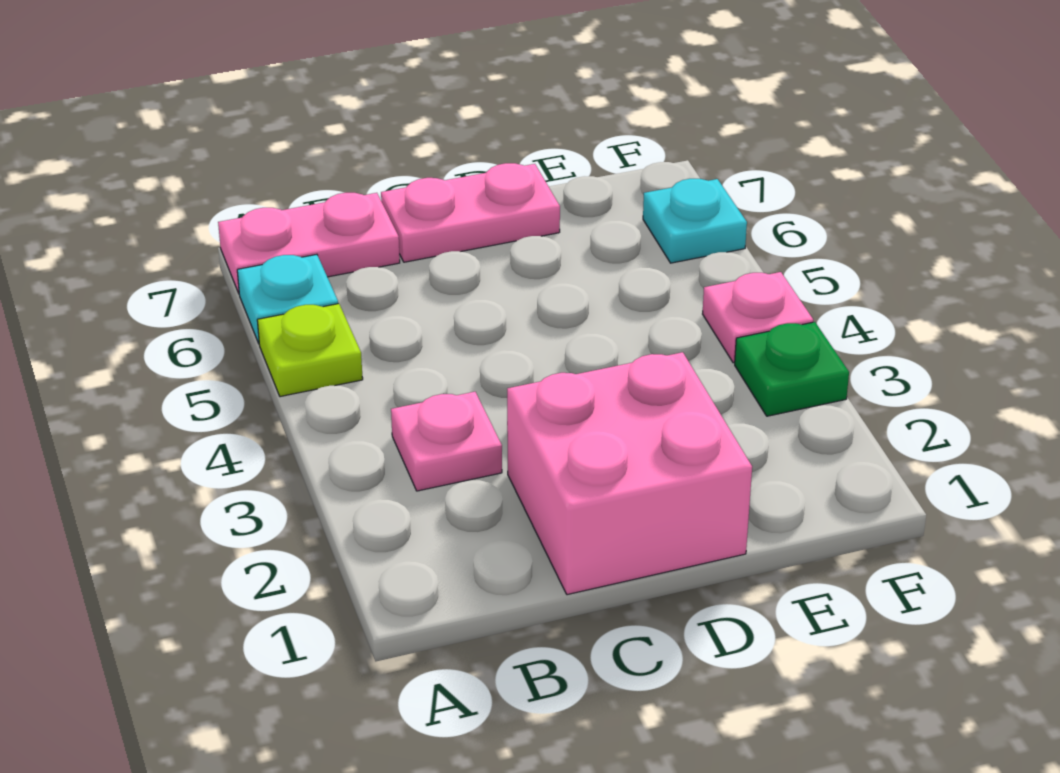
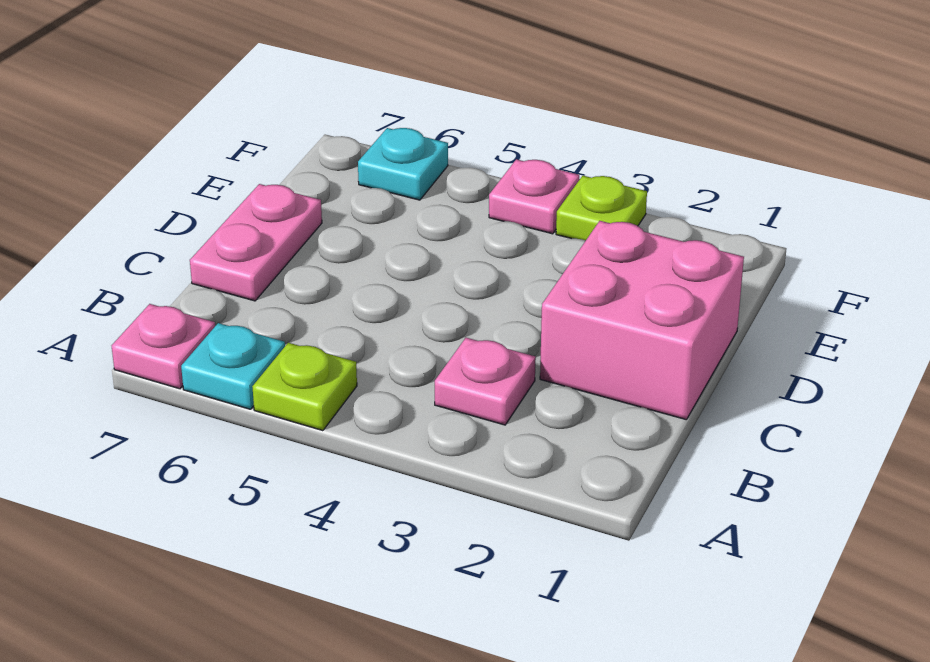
pink plate A7:B7 level 1 -> pink plate A7 level 1
green plate F3 level 1 -> lime plate F3 level 1

